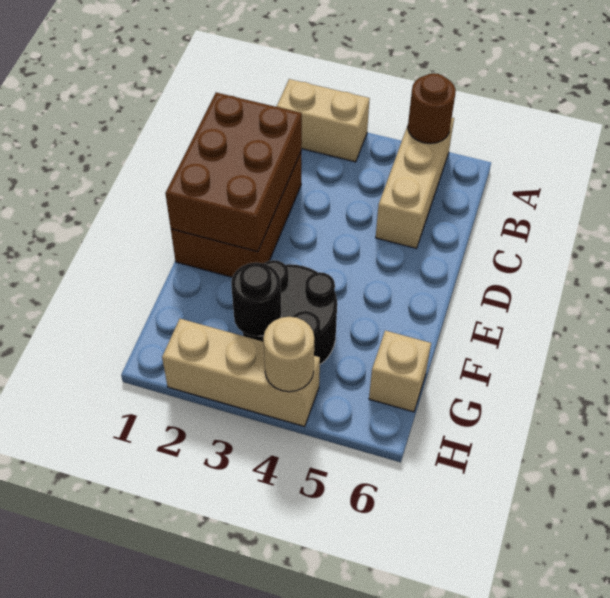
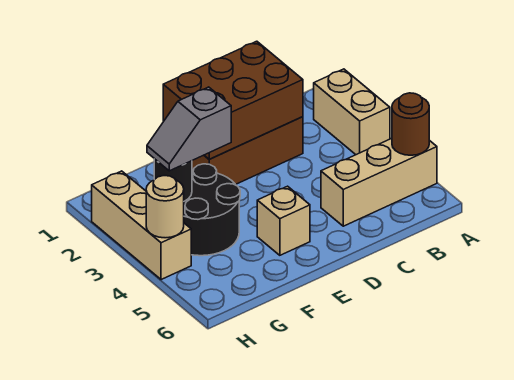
none -> grey slope F3:G3 level 3 top F
tan brick G6 level 1 -> tan brick E5 level 1

